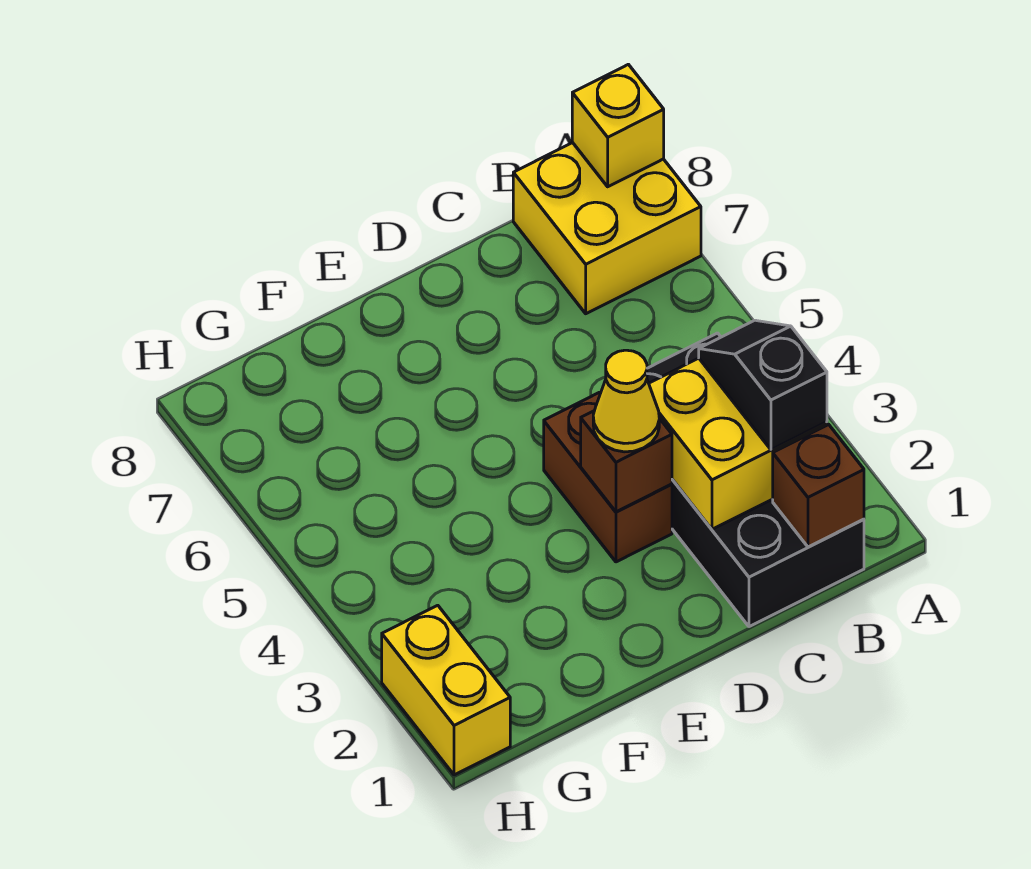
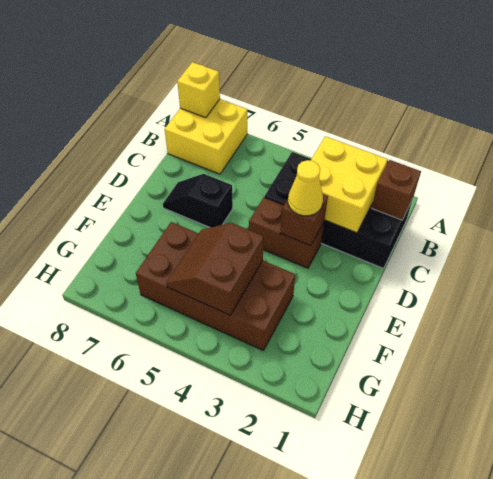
black slope B2:B3 level 3 top 2 -> black slope D6:D7 level 1 top 6
none -> brown brick F3:G6 level 1
none -> brown slope F4:G5 level 2 top 4
yellow brick H1:H2 level 1 -> none

